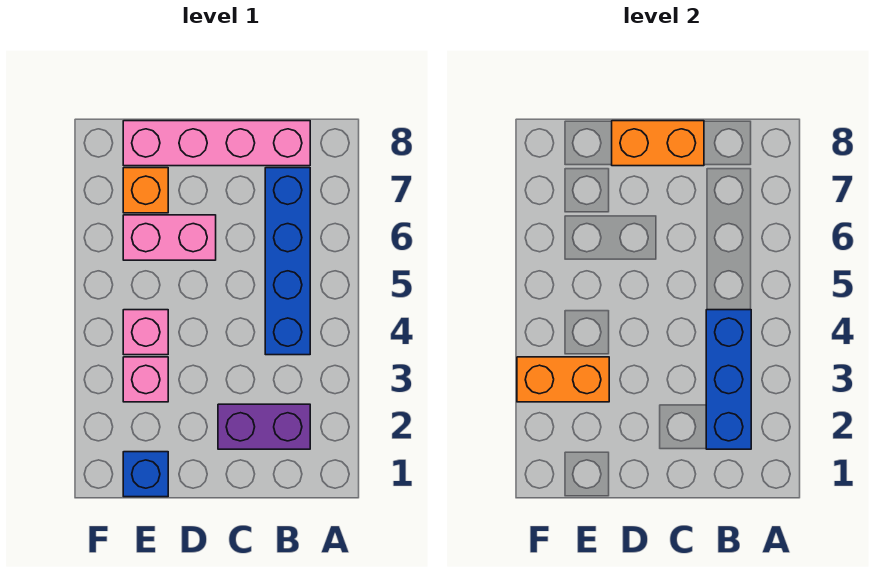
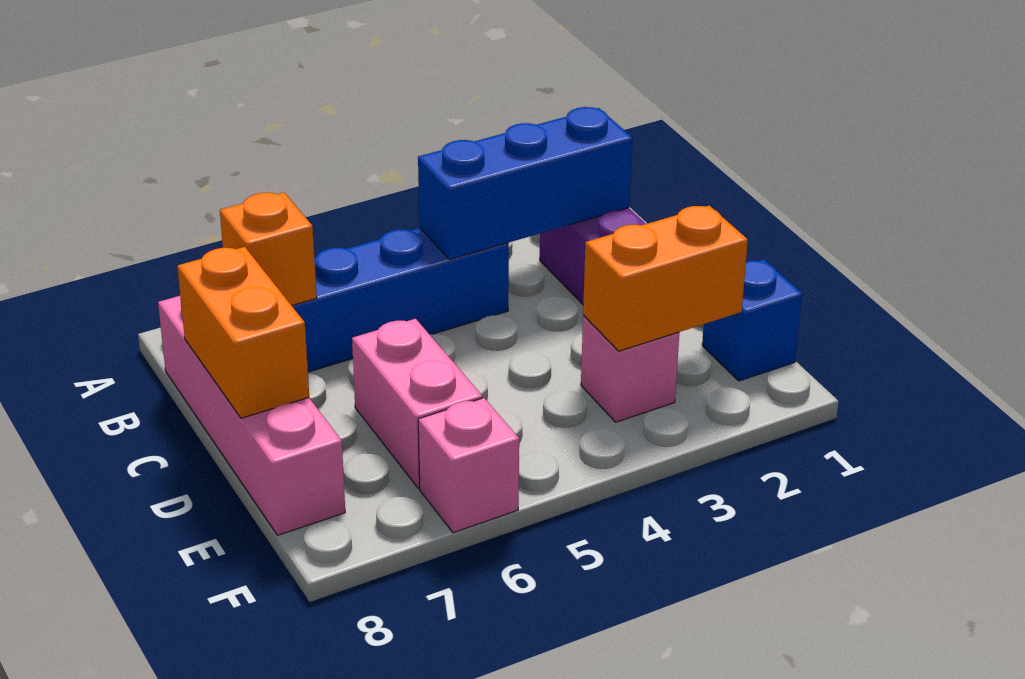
orange brick E3:F3 level 2 -> orange brick E2:E3 level 2
pink brick E4 level 1 -> pink brick F6 level 1
orange brick E7 level 1 -> orange brick B7 level 2

